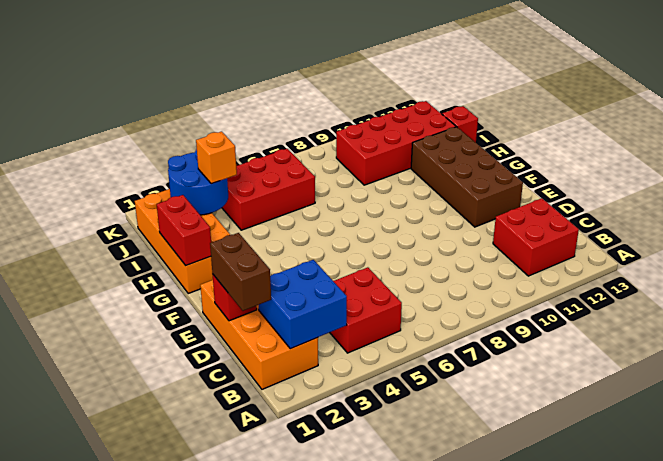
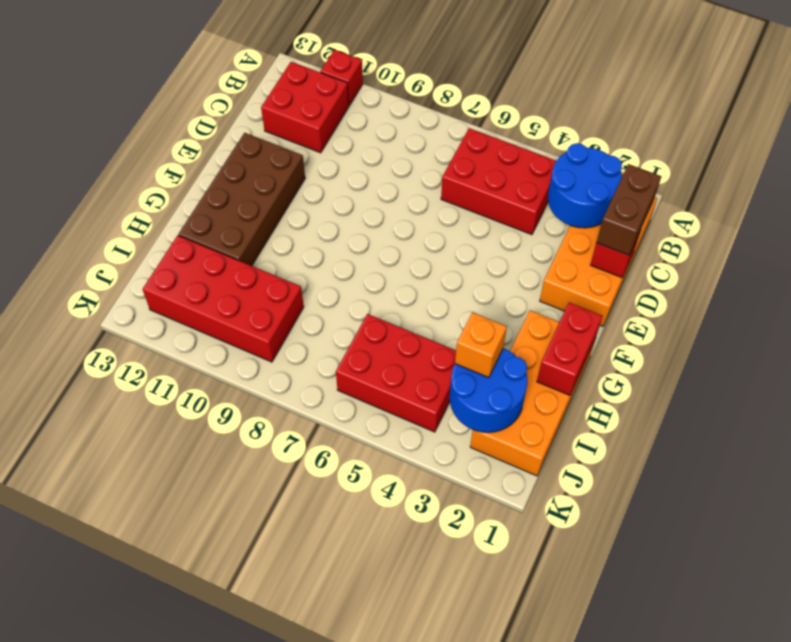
blue brick B2:C3 level 2 -> blue round brick B2:C3 level 2
red brick B4:C5 level 1 -> red brick B4:C6 level 1
red brick I13 level 1 -> red brick A11 level 1

